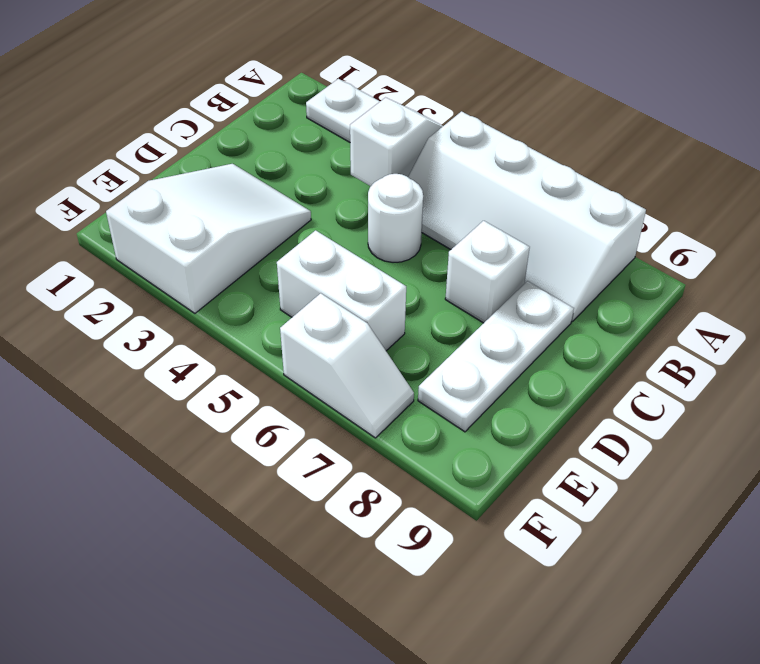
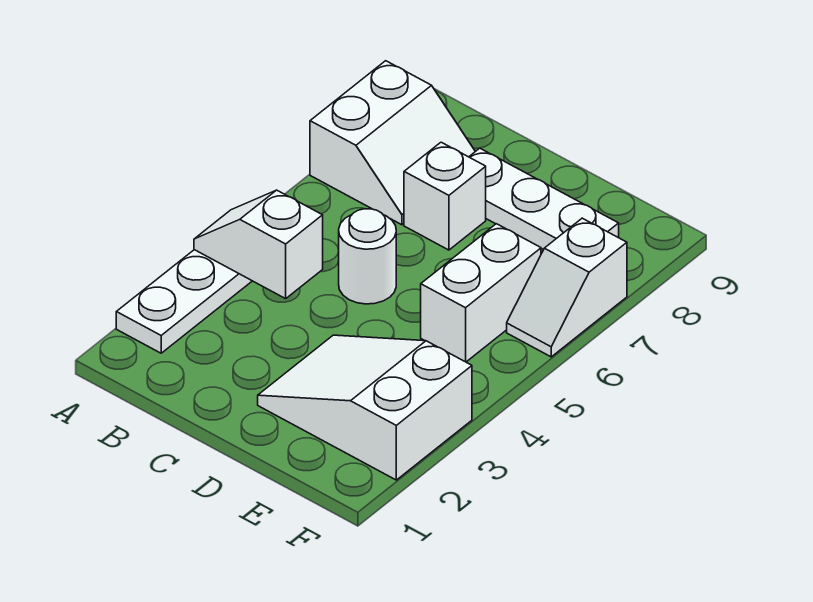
white slope A5:B8 level 1 top A -> white slope A7:B8 level 1 top A
white slope F6:F7 level 1 top 6 -> white slope F6:F7 level 1 top 7

